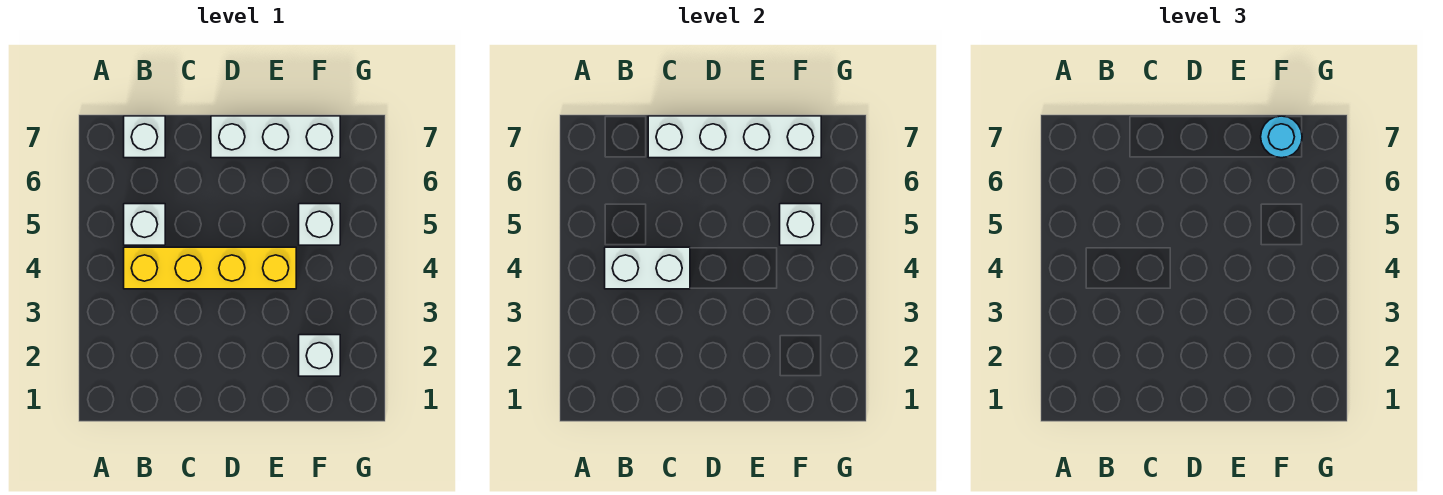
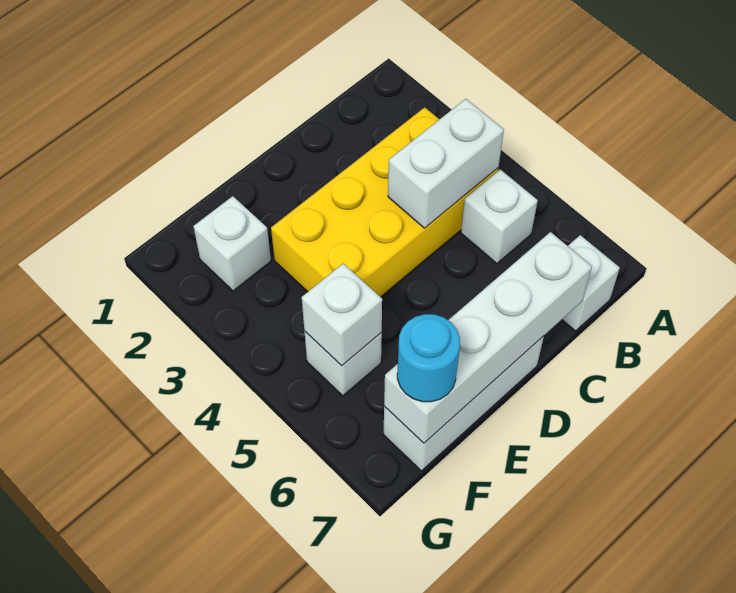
yellow brick B4:E4 level 1 -> yellow brick B3:E4 level 1

